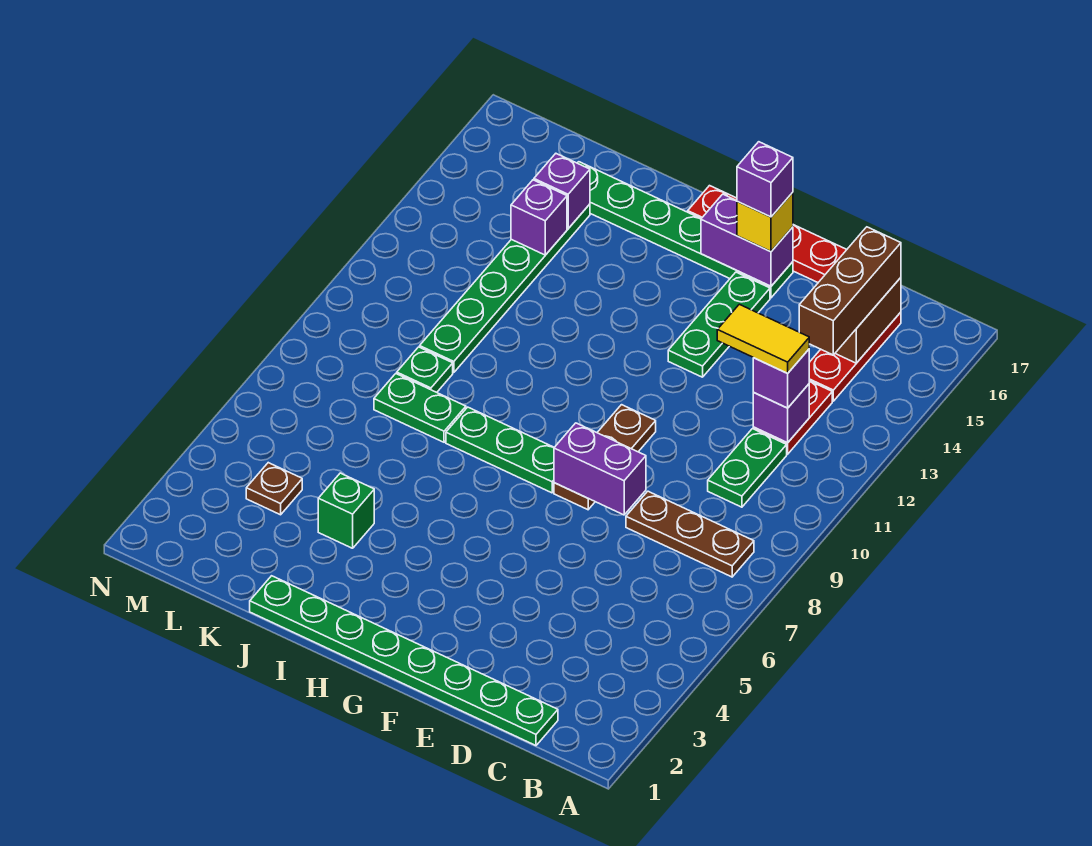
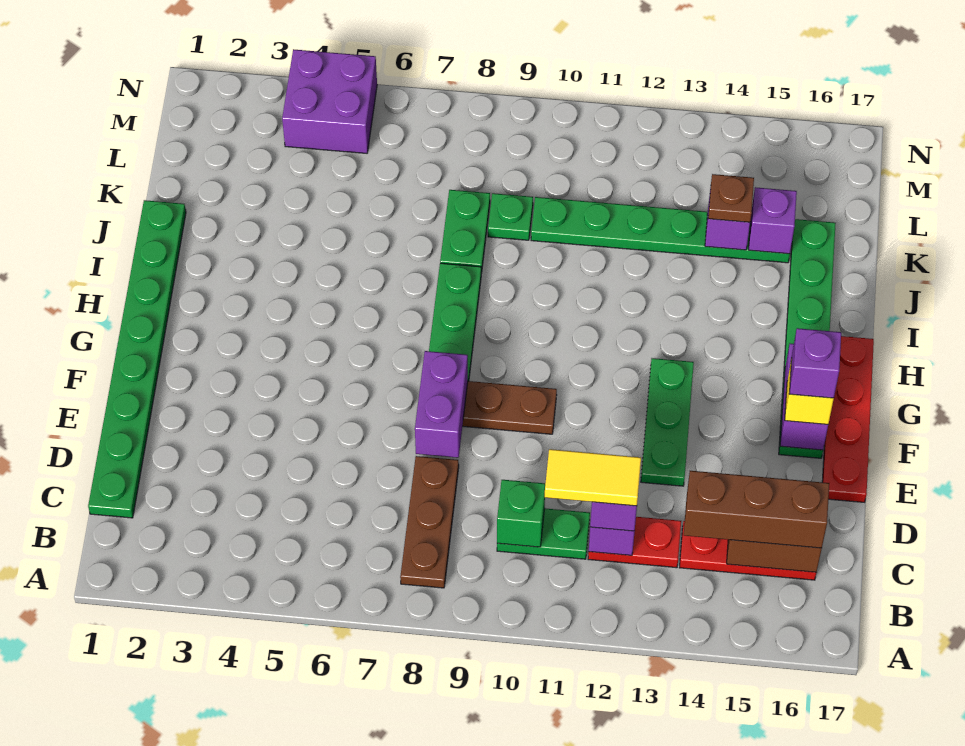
yellow tile C12:D12 level 4 -> yellow tile C11:C12 level 4
green plate F13:F15 level 1 -> green plate E13:G13 level 1
green brick J4 level 1 -> green brick C10 level 2
brown plate L4 level 1 -> brown plate K14 level 3
none -> purple brick M4:N5 level 1

